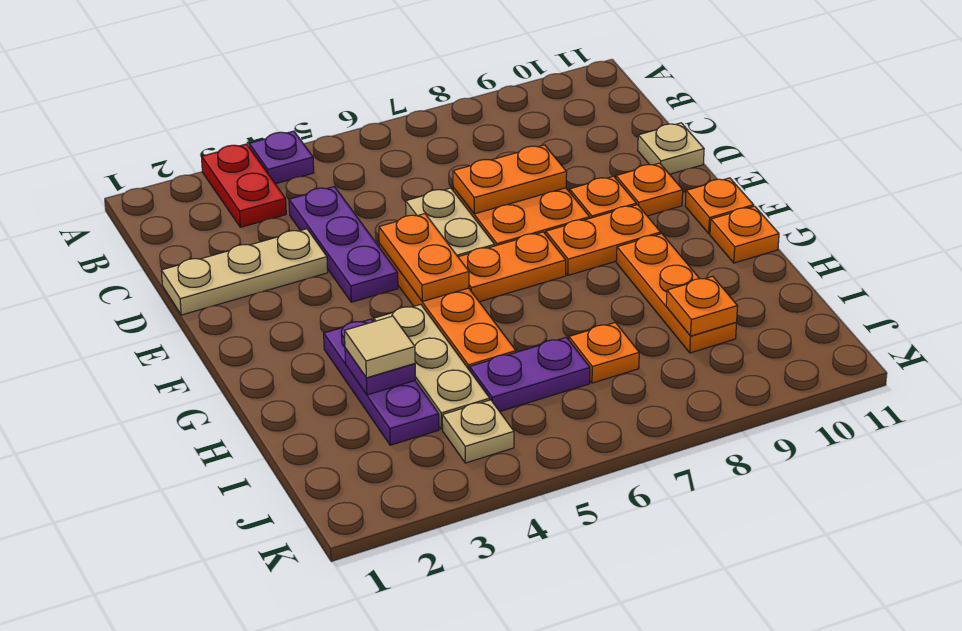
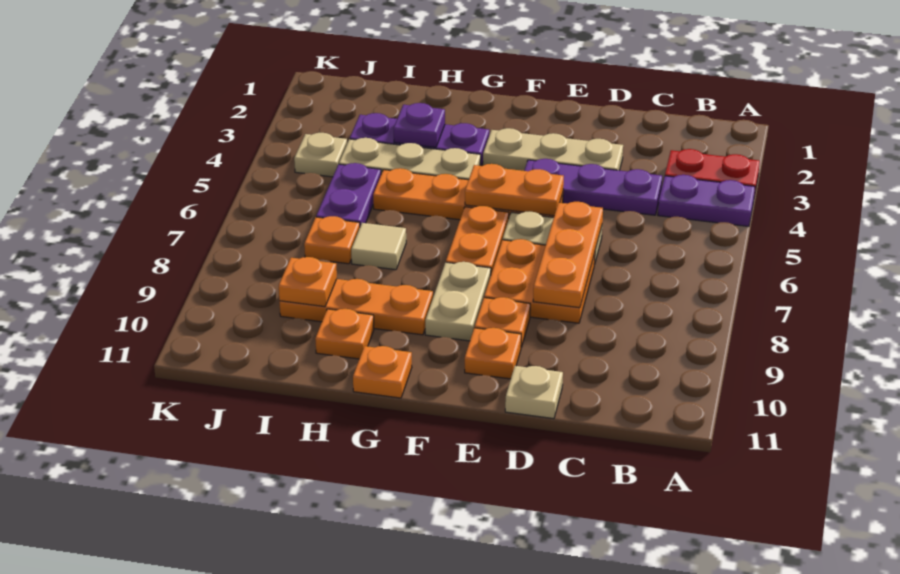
purple plate A4 level 1 -> purple plate A4:B4 level 1
tan plate D1:D3 level 1 -> tan plate D3:F3 level 1
orange plate D7:D8 level 2 -> orange plate D6:D8 level 2
orange plate F8:F9 level 1 -> tan plate F8:F9 level 1
orange plate F11 level 1 -> orange plate H10 level 1
tan tile H3 level 3 -> tan tile H7 level 1

